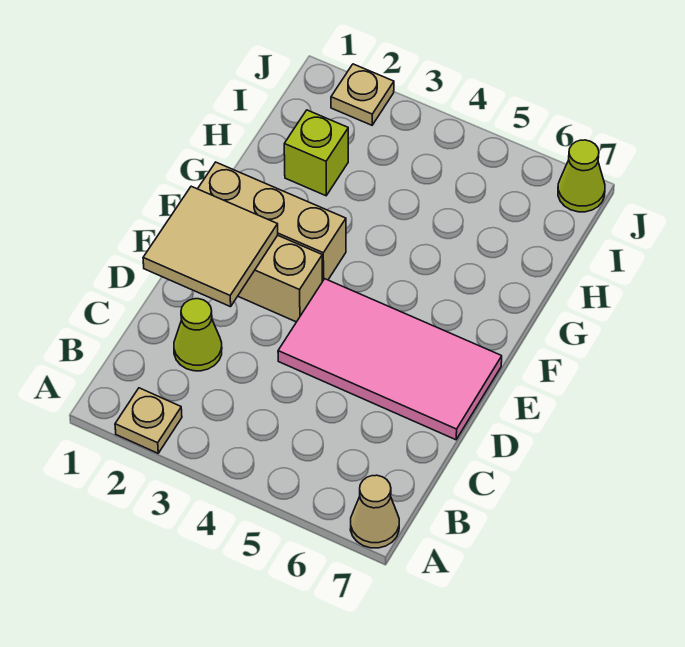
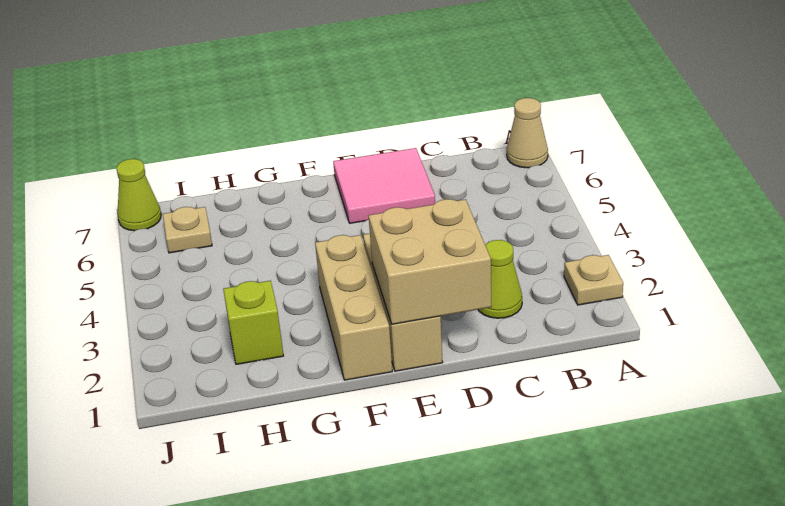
tan tile D1:E2 level 2 -> tan brick D1:E2 level 2
pink tile D4:E7 level 1 -> pink tile D6:E7 level 1
tan plate J2 level 1 -> tan plate I6 level 1

